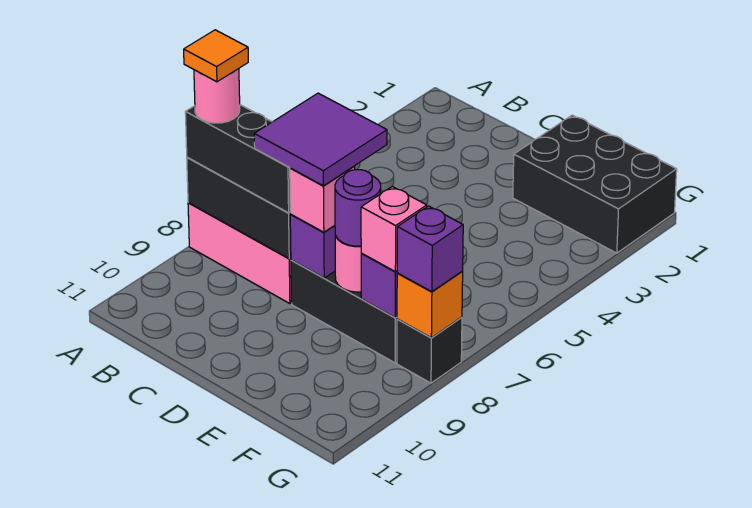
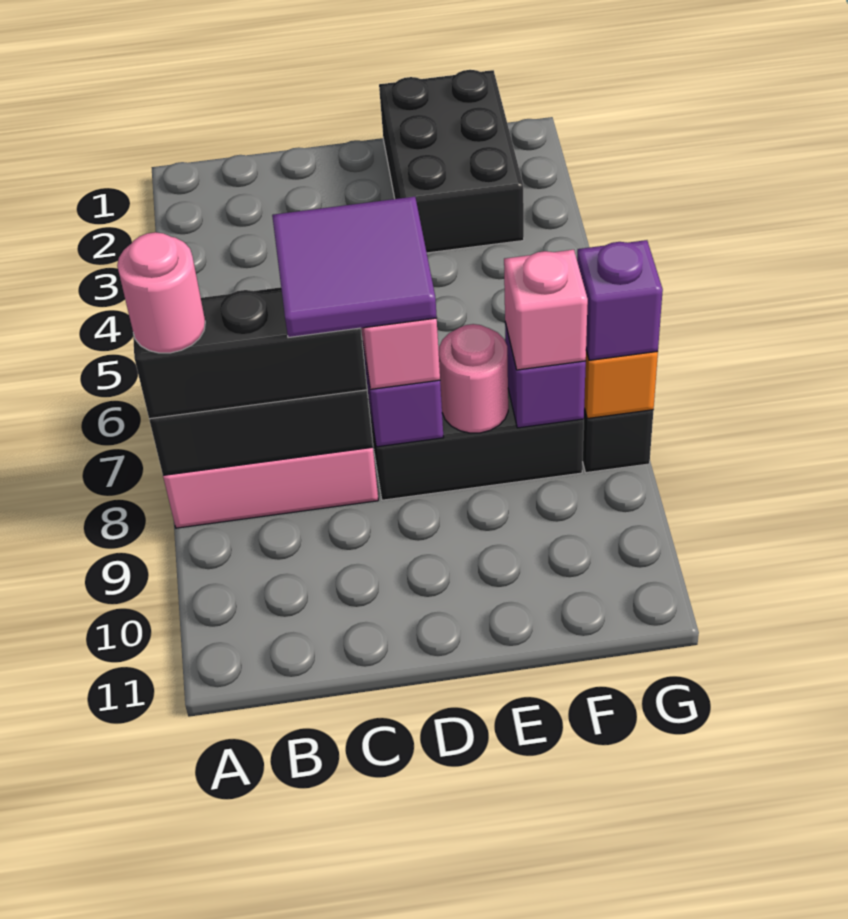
orange tile A8 level 5 -> none
black brick E1:G2 level 1 -> black brick E1:F3 level 1
purple round brick E8 level 3 -> none

